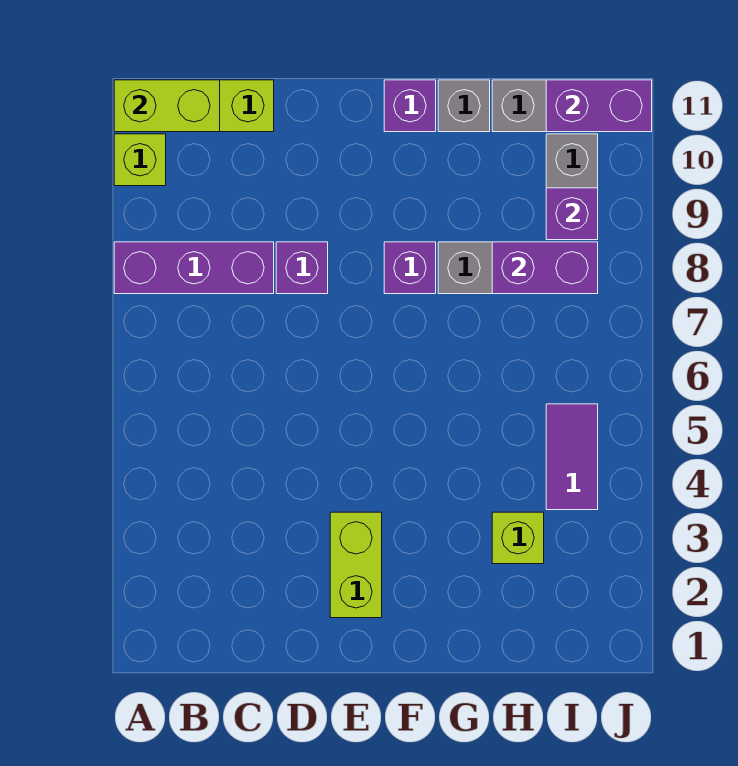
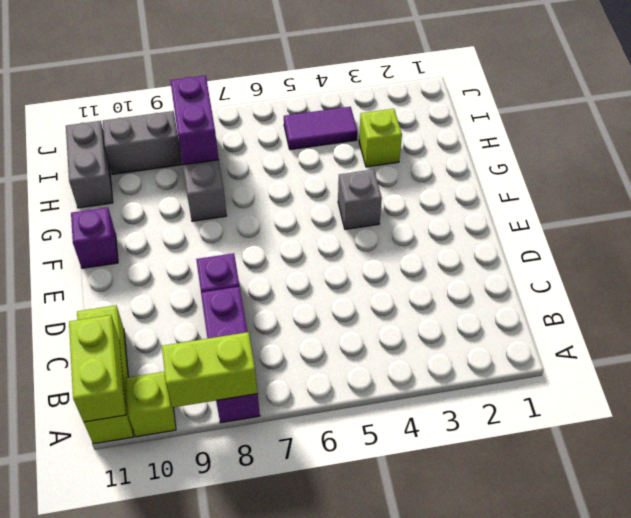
lime brick E2:E3 level 1 -> lime brick A8:A9 level 2
purple brick F8 level 1 -> none
grey brick G11 level 1 -> grey brick F4 level 1
purple brick I9 level 2 -> none
purple brick I11:J11 level 2 -> none

